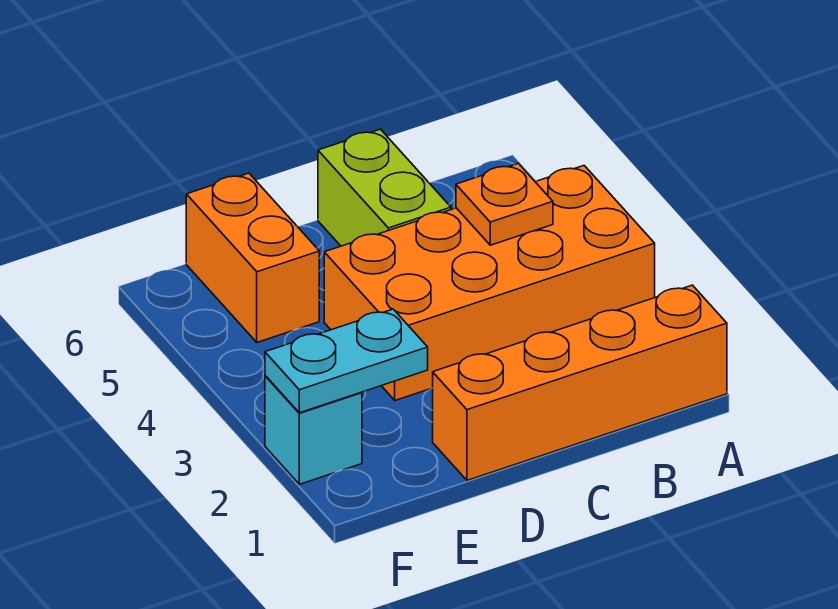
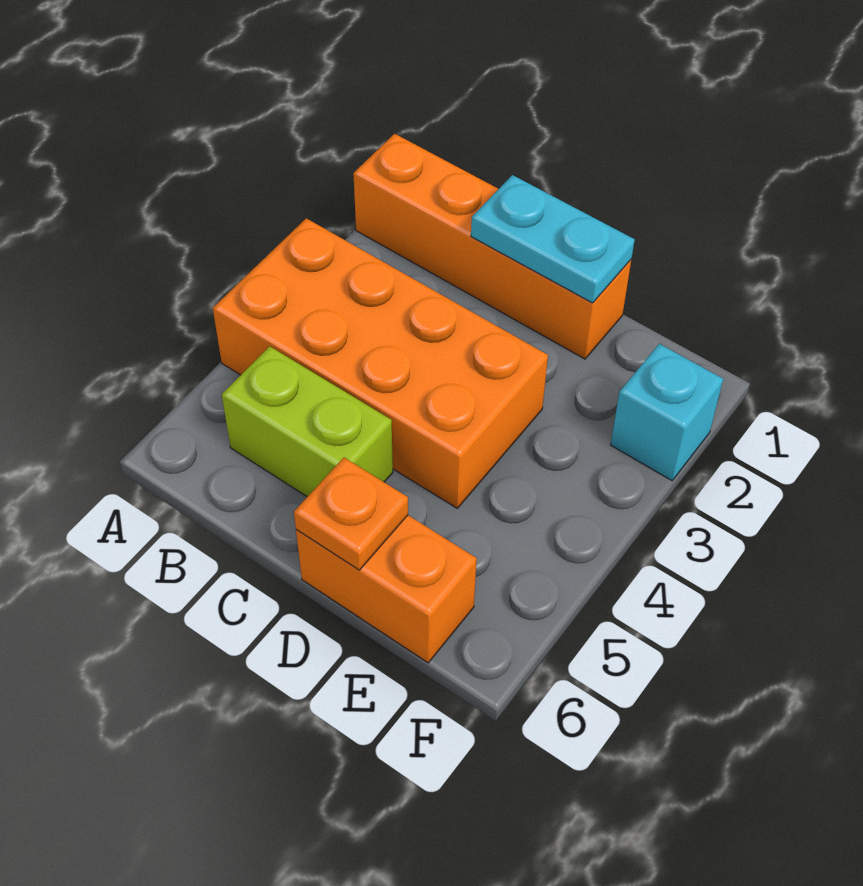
orange plate B4 level 2 -> orange plate D6 level 2
lime brick C5:C6 level 1 -> lime brick B5:C5 level 1
cyan plate E2:F2 level 2 -> cyan plate C1:D1 level 2
orange brick E5:E6 level 1 -> orange brick D6:E6 level 1

